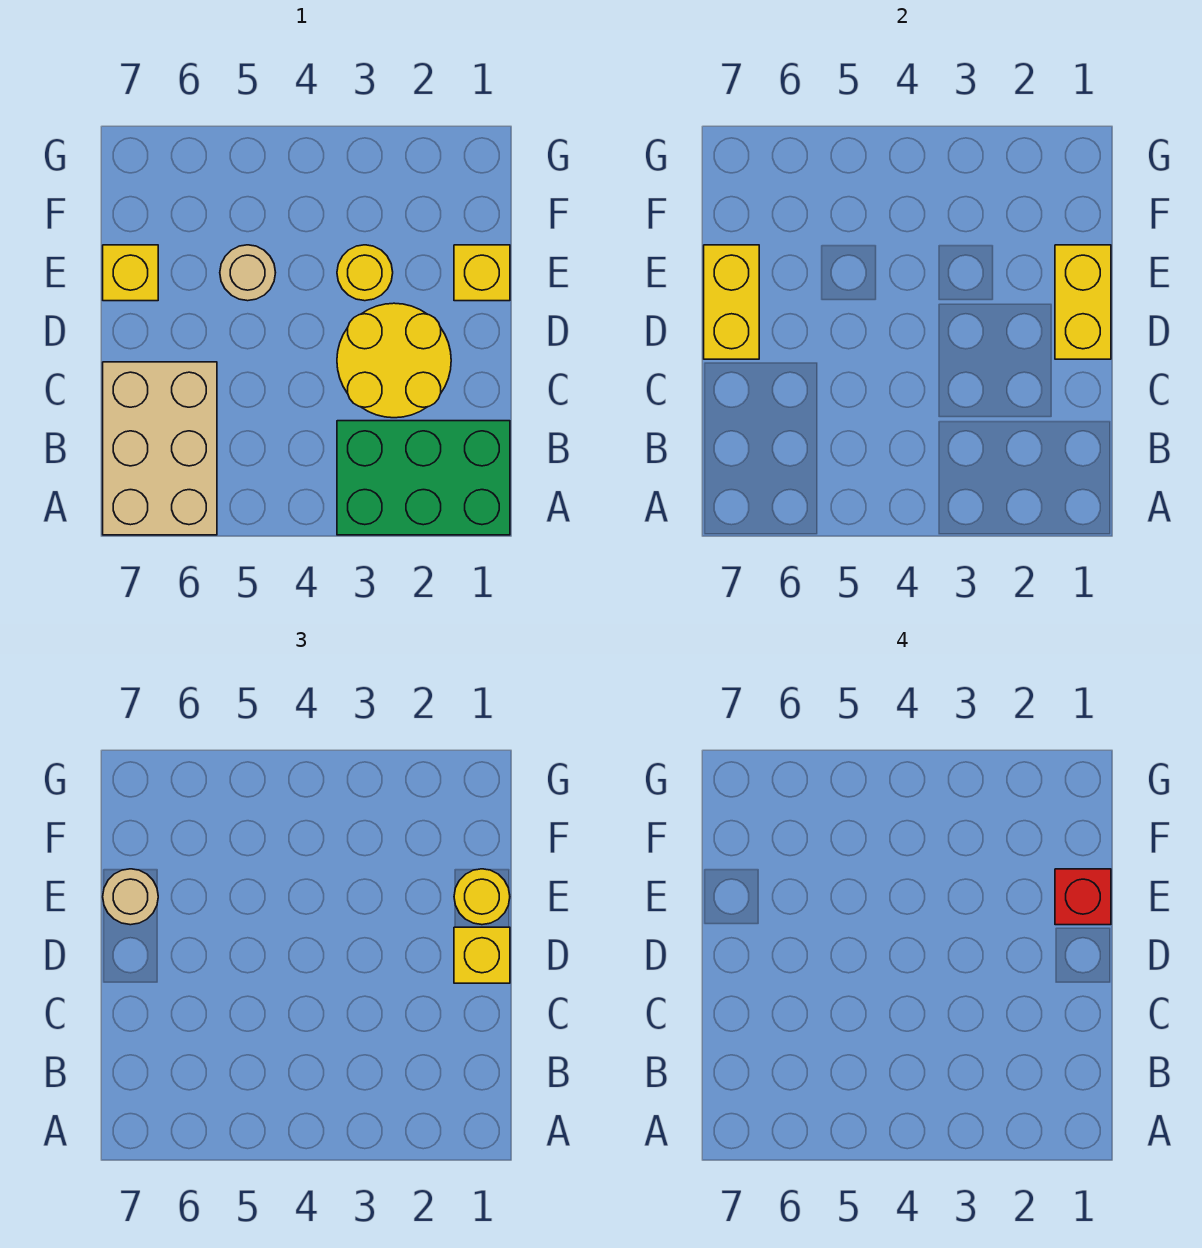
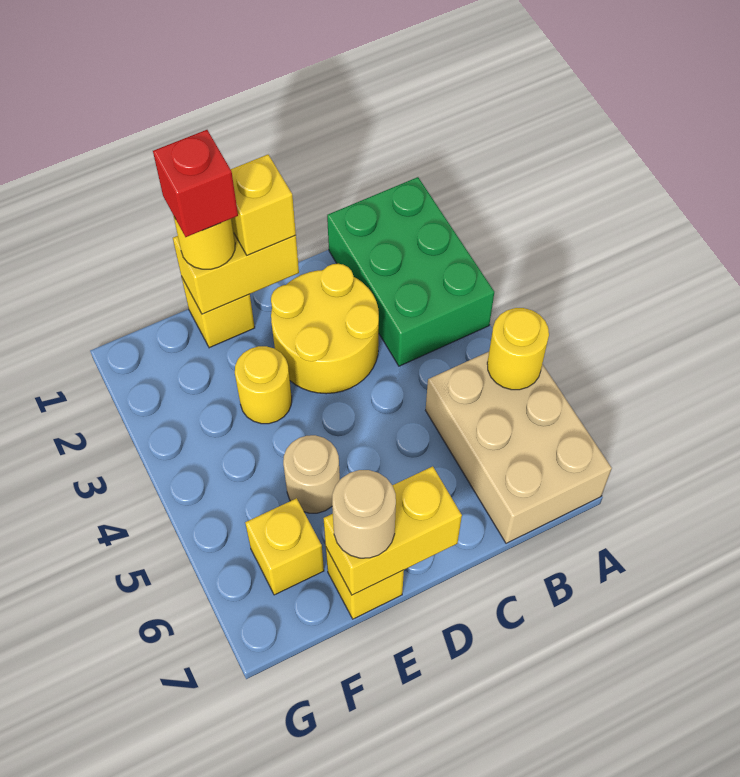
none -> yellow round brick A5 level 2
tan brick A6:C7 level 1 -> tan brick A5:B7 level 1
none -> yellow brick F6 level 1

